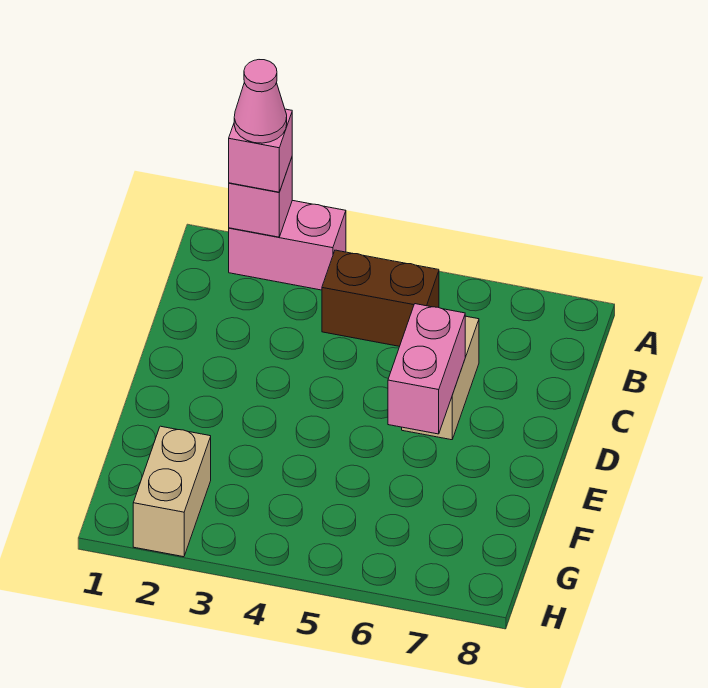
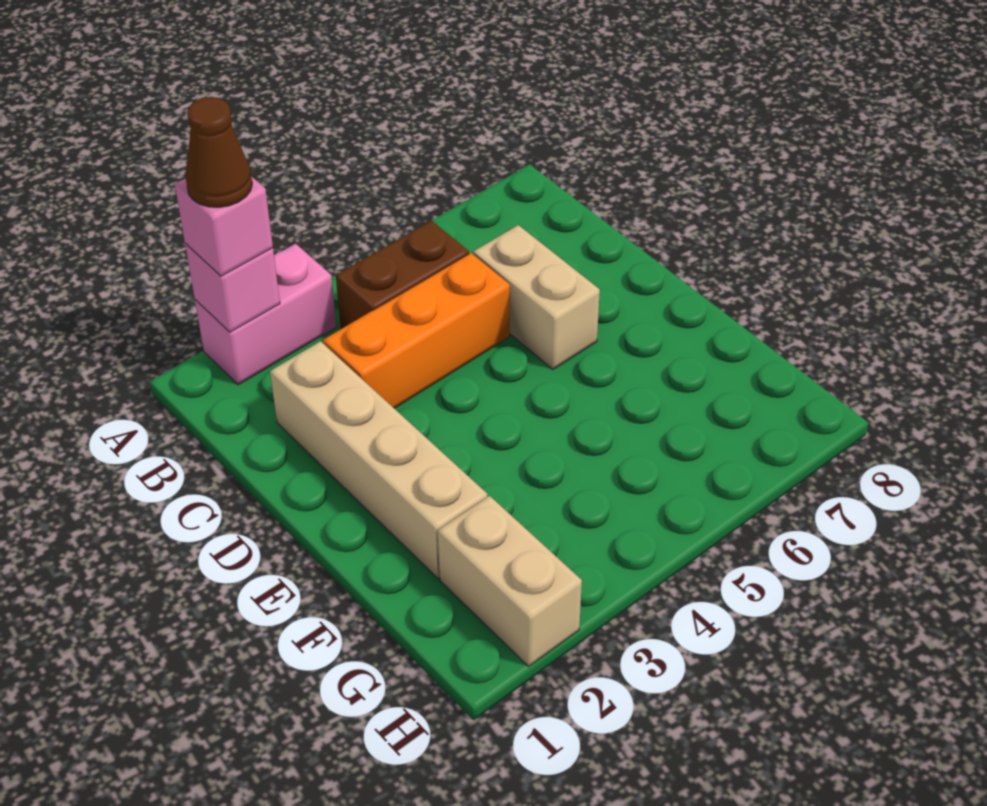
pink cone A2 level 4 -> brown cone A2 level 4
none -> tan brick C2:F2 level 1
none -> orange brick C3:C5 level 1
pink brick D6:E6 level 2 -> none

